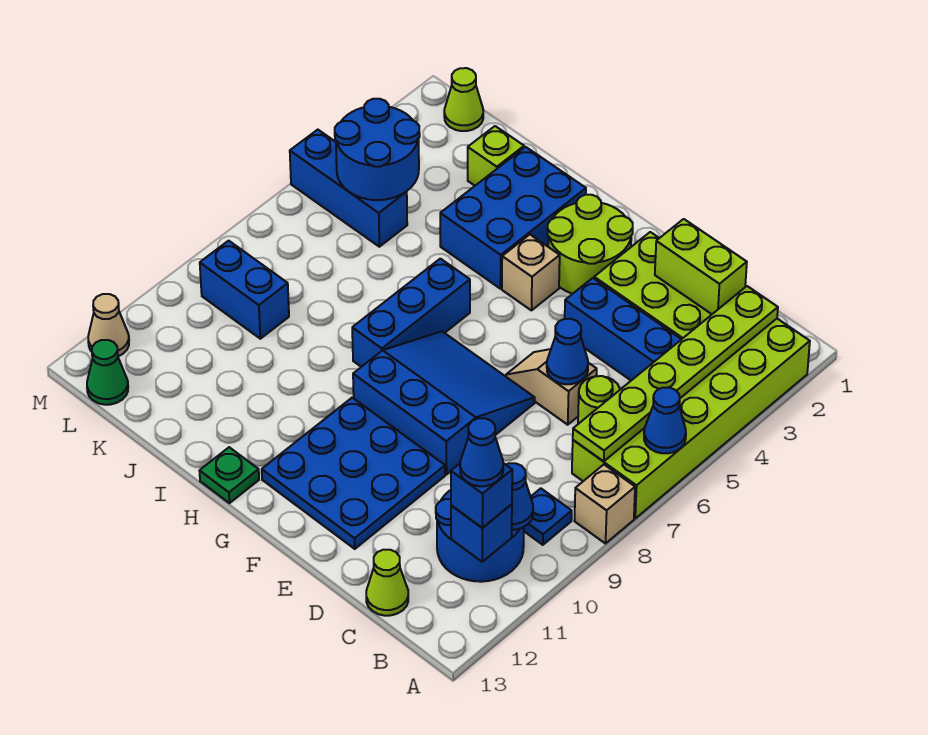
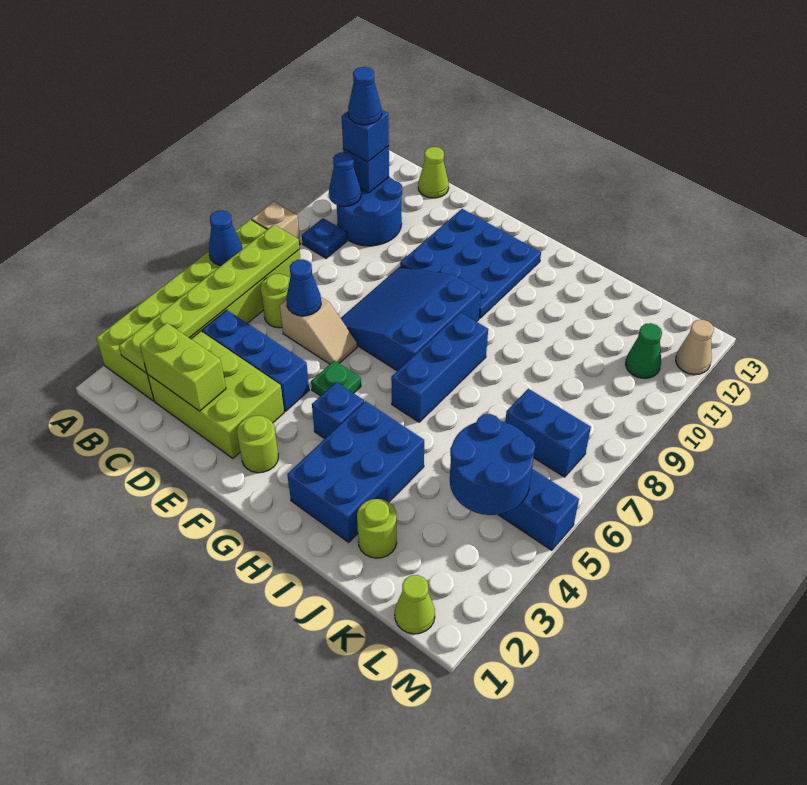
blue slope E7:G9 level 1 top 9 -> blue slope E7:G9 level 1 top G
lime round brick F2:G3 level 1 -> lime round brick F2 level 1
tan brick G4 level 1 -> blue brick G4 level 1
green plate H13 level 1 -> green plate F5 level 1
lime brick J2 level 1 -> lime round brick J2 level 1
blue brick K9:L9 level 1 -> blue brick K7:L7 level 1
green cone L13 level 1 -> green cone L11 level 1

